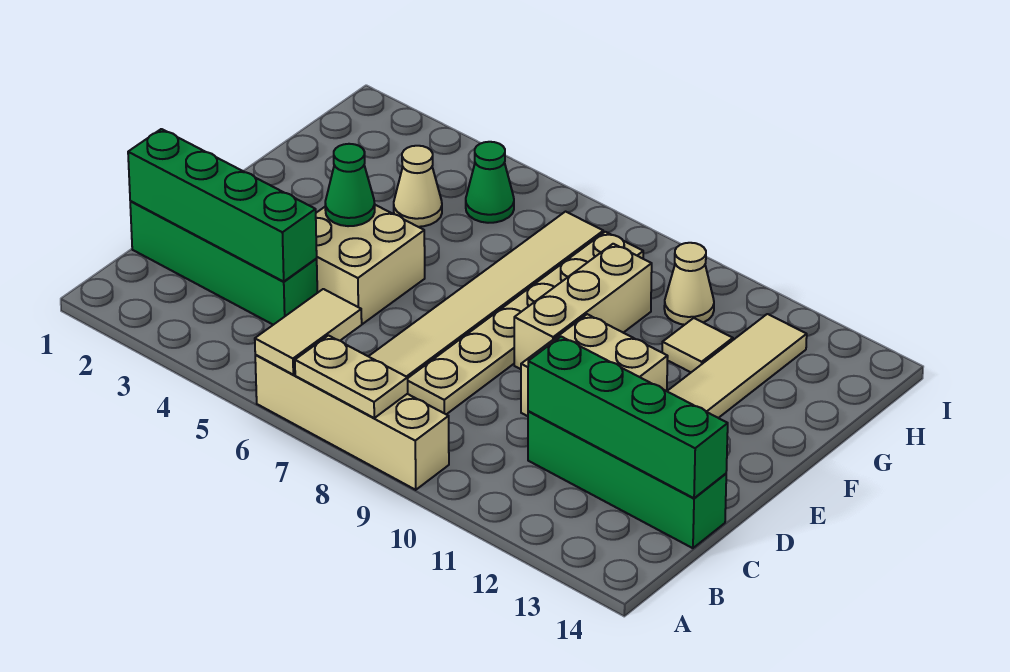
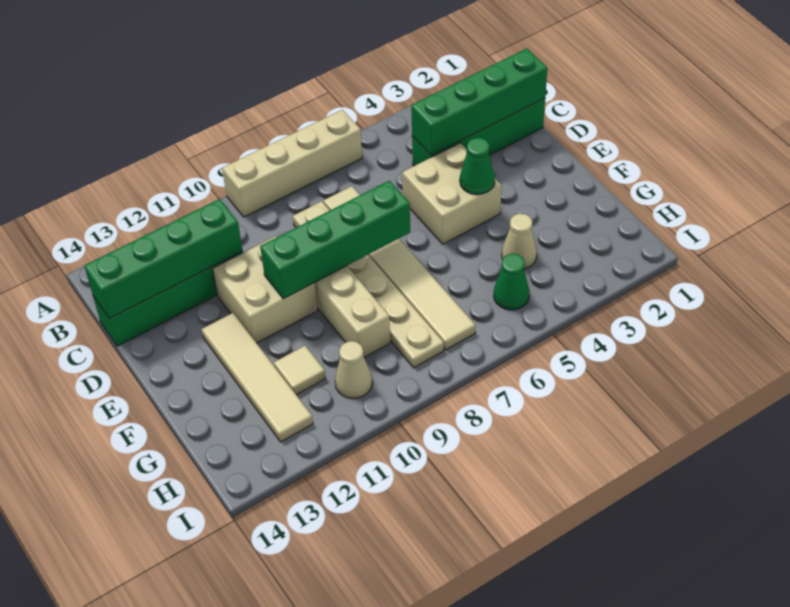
tan tile A6:B6 level 2 -> none
tan plate A7:A8 level 2 -> none
none -> green brick E7:E10 level 2

